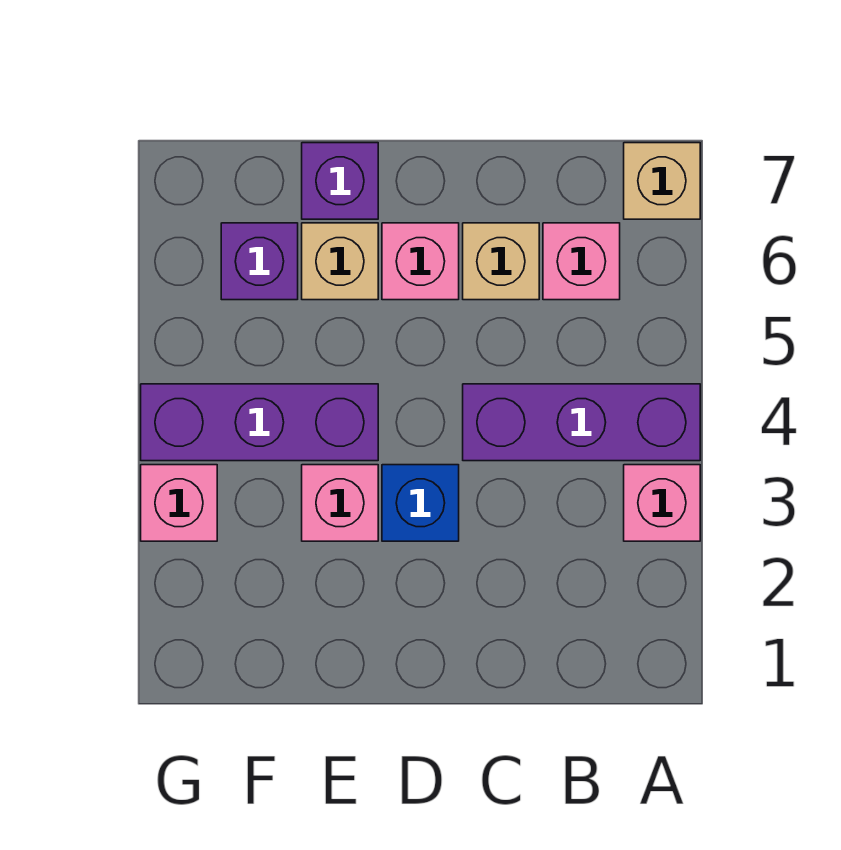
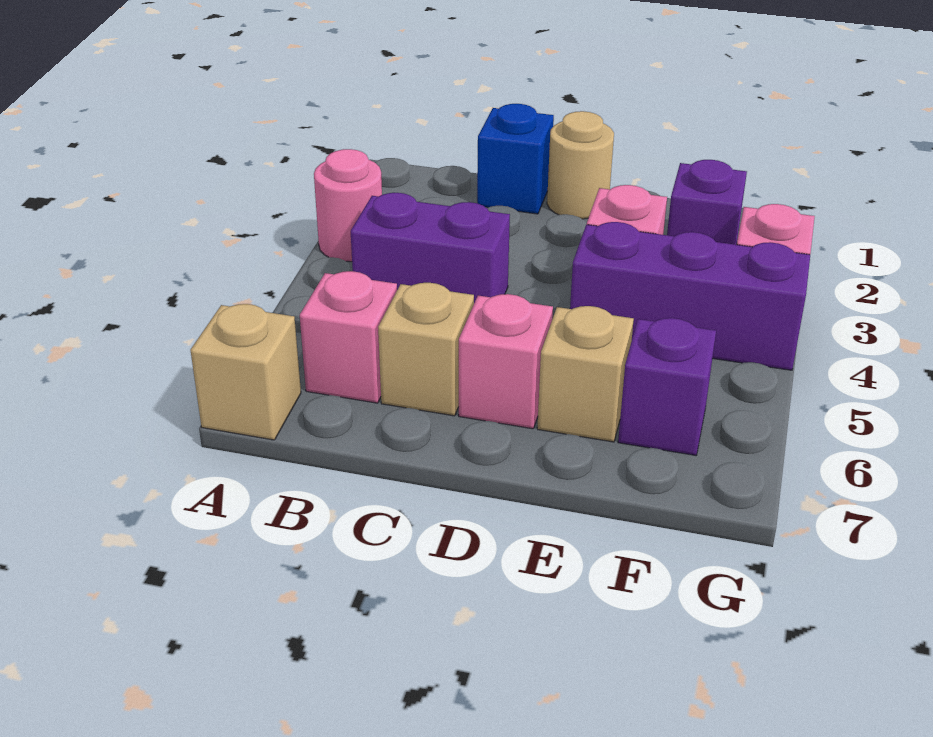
pink brick A3 level 1 -> pink round brick A3 level 1
purple brick A4:C4 level 1 -> purple brick B4:C4 level 1
none -> tan round brick D1 level 1
blue brick D3 level 1 -> blue brick C1 level 1
purple brick E7 level 1 -> purple brick F2 level 1

